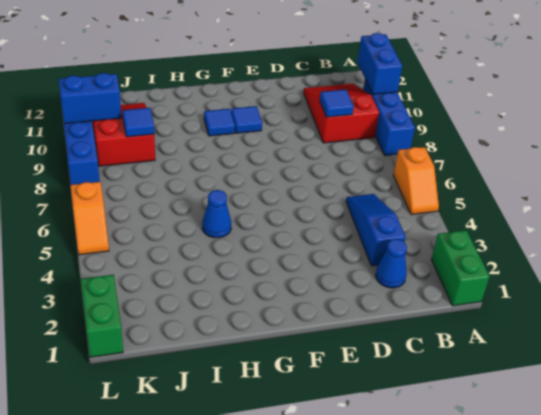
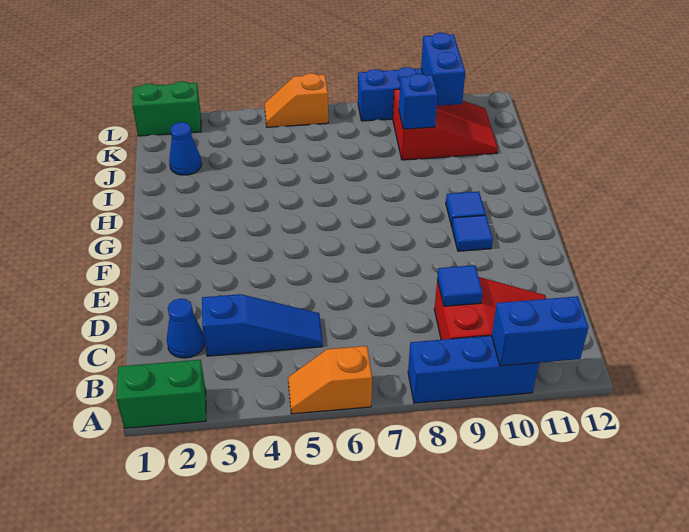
blue cone H5 level 1 -> blue cone J2 level 1
blue tile J9 level 2 -> blue brick J9 level 2

